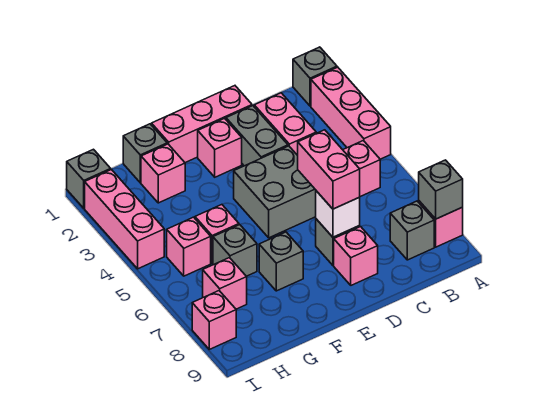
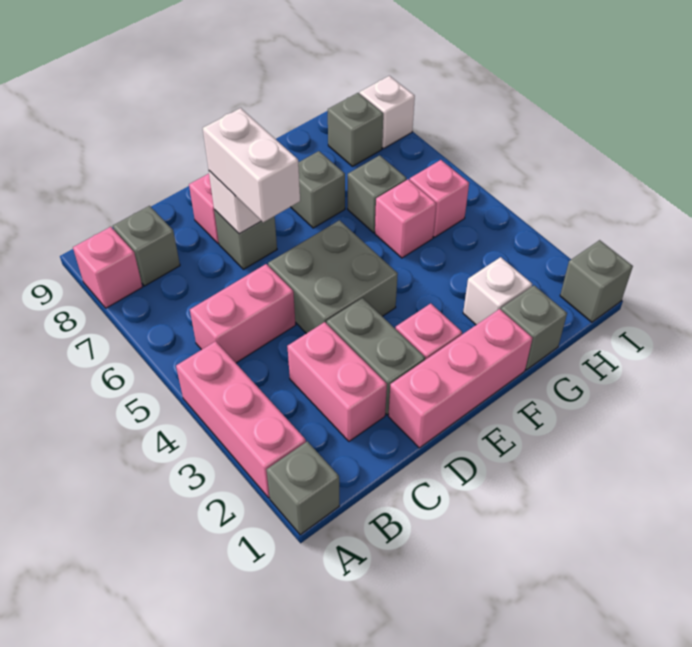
grey brick A8 level 2 -> grey brick H8 level 1
pink brick D6:D7 level 3 -> white brick D6:D7 level 3
pink brick G2 level 1 -> white brick G2 level 1
pink brick H7 level 1 -> none
pink brick I2:I4 level 1 -> none
pink brick I8 level 1 -> white brick I8 level 1

